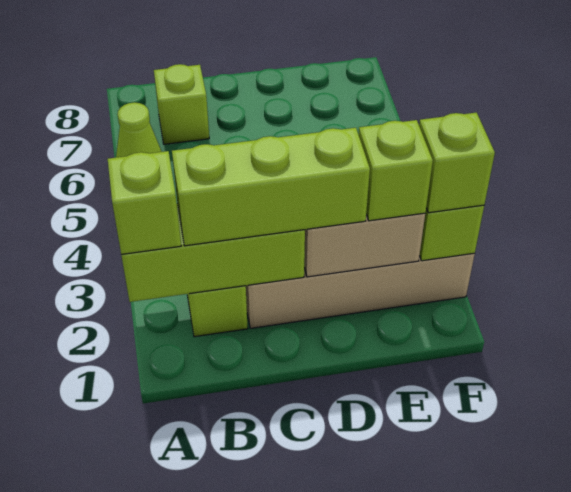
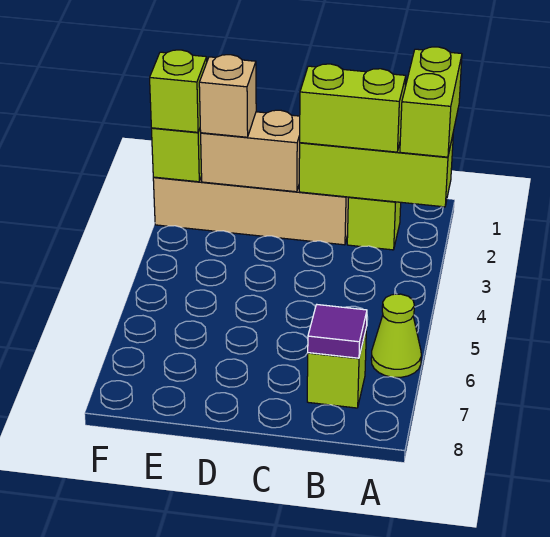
lime brick A2 level 3 -> lime brick A1:A2 level 3
lime brick B2:D2 level 3 -> lime brick B2:C2 level 3
none -> purple tile B7 level 2
lime brick E2 level 3 -> tan brick E2 level 3

